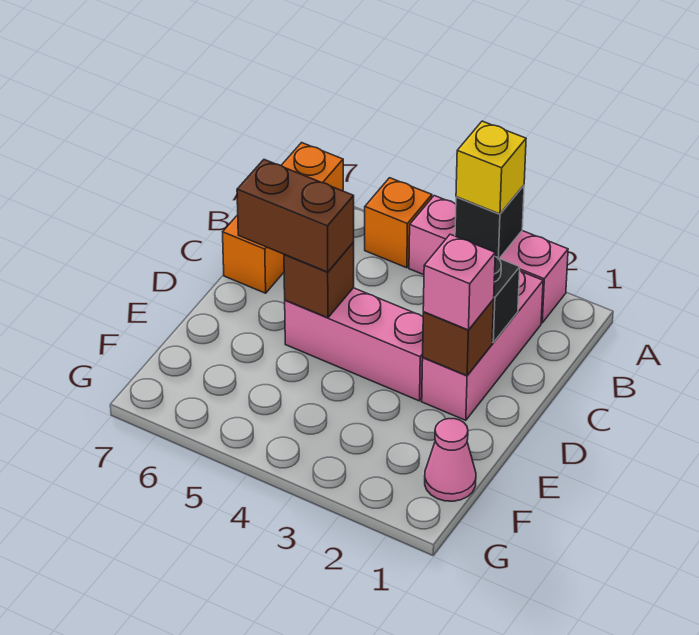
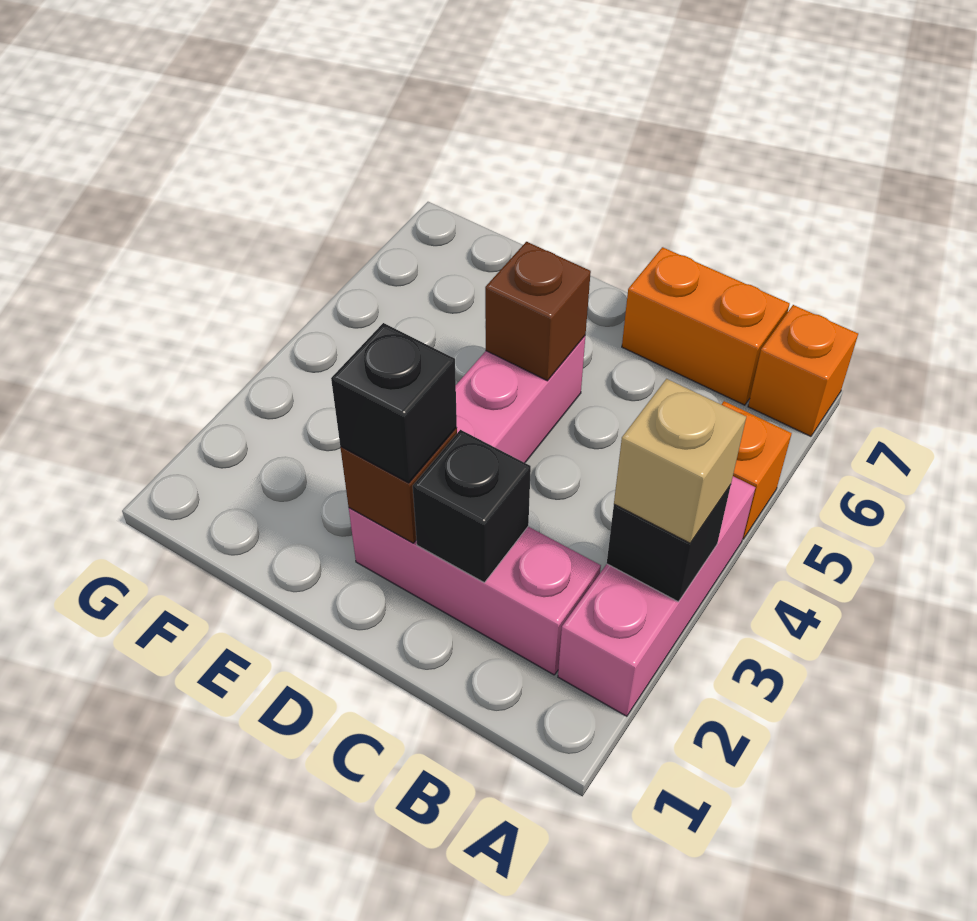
yellow brick A3 level 3 -> tan brick A3 level 3
pink brick D2 level 3 -> black brick D2 level 3
brown brick D5:D6 level 3 -> none
pink cone F1 level 1 -> none

